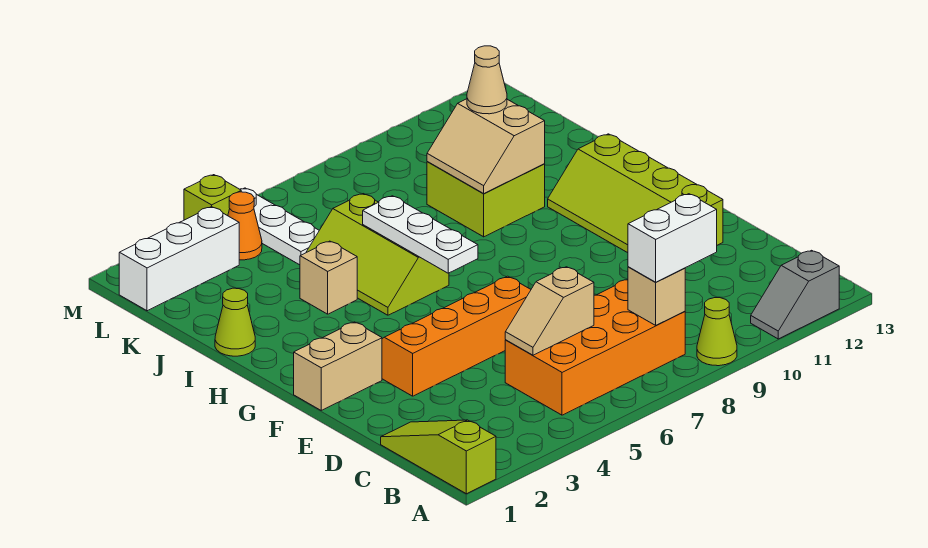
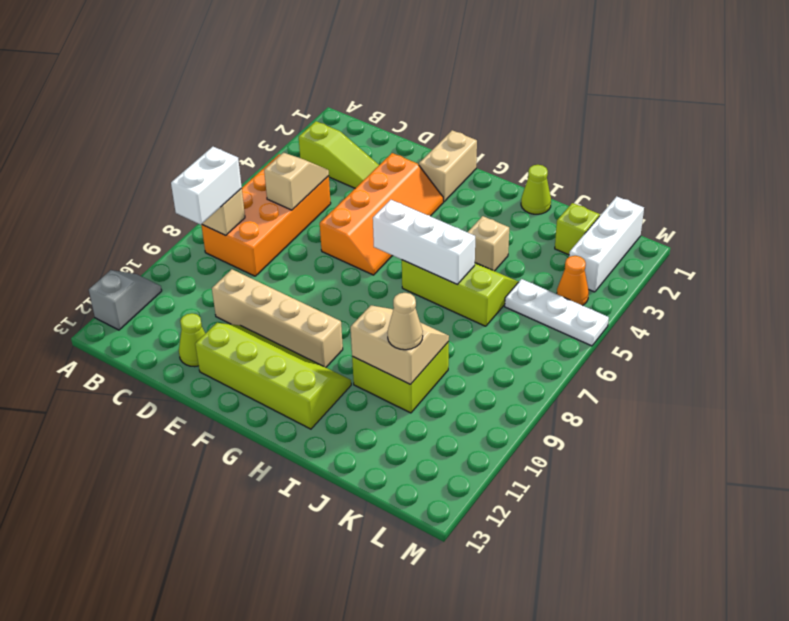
lime slope A1:C1 level 1 top A -> lime slope B3:D3 level 1 top B
lime cone A9 level 1 -> lime cone D12 level 1
none -> tan brick D10:G10 level 1
white plate G6:I6 level 2 -> white brick G6:I6 level 2
lime brick M4 level 1 -> lime brick K2 level 1

